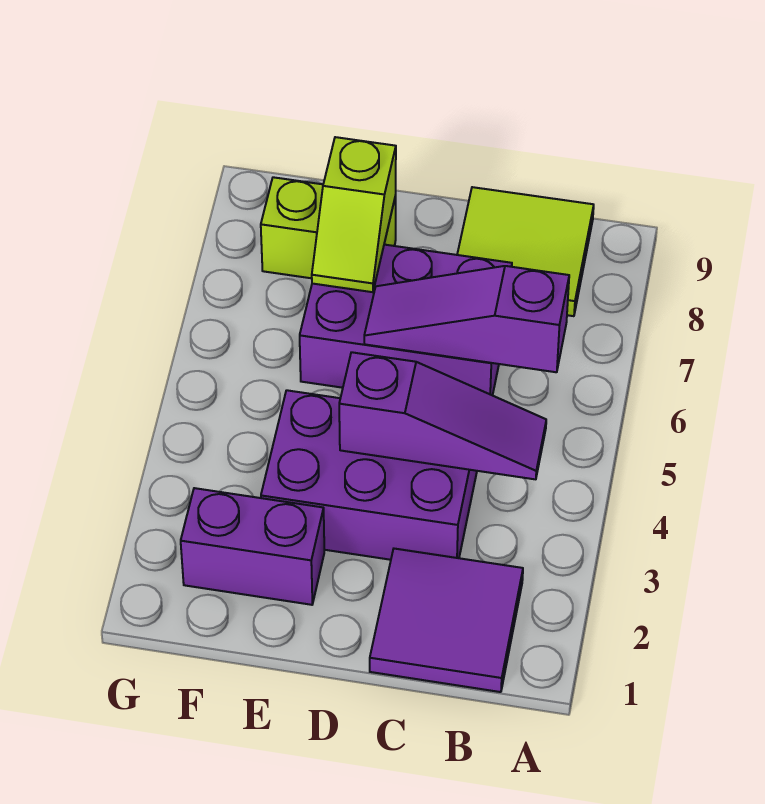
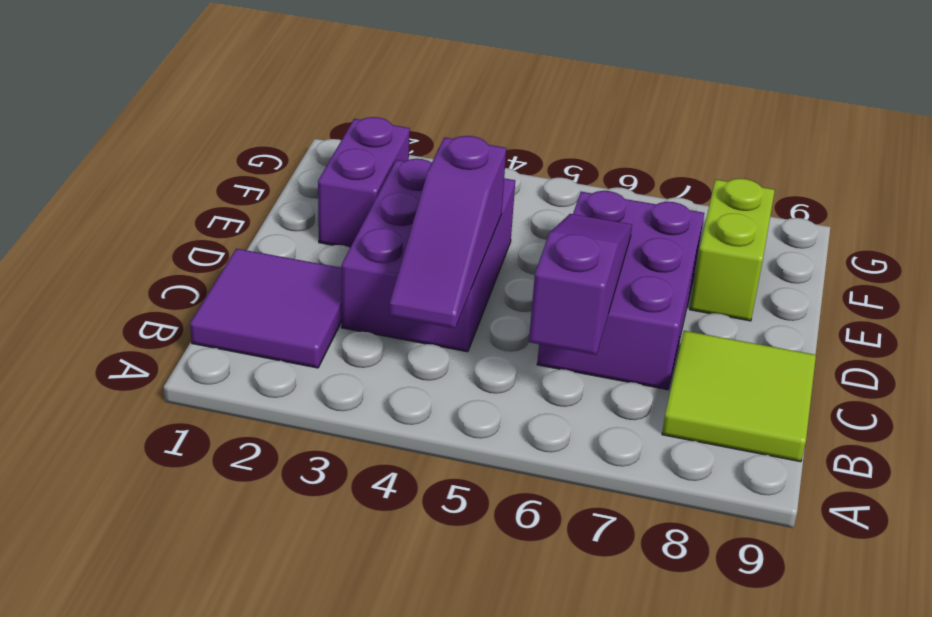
lime slope E7:E8 level 2 top 8 -> none

